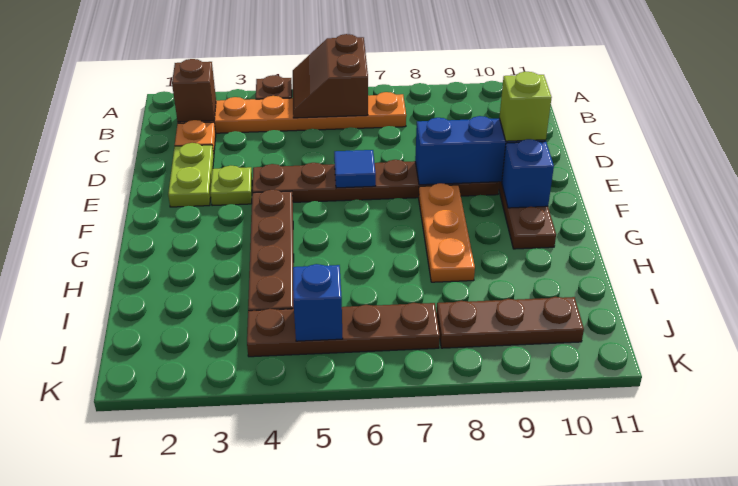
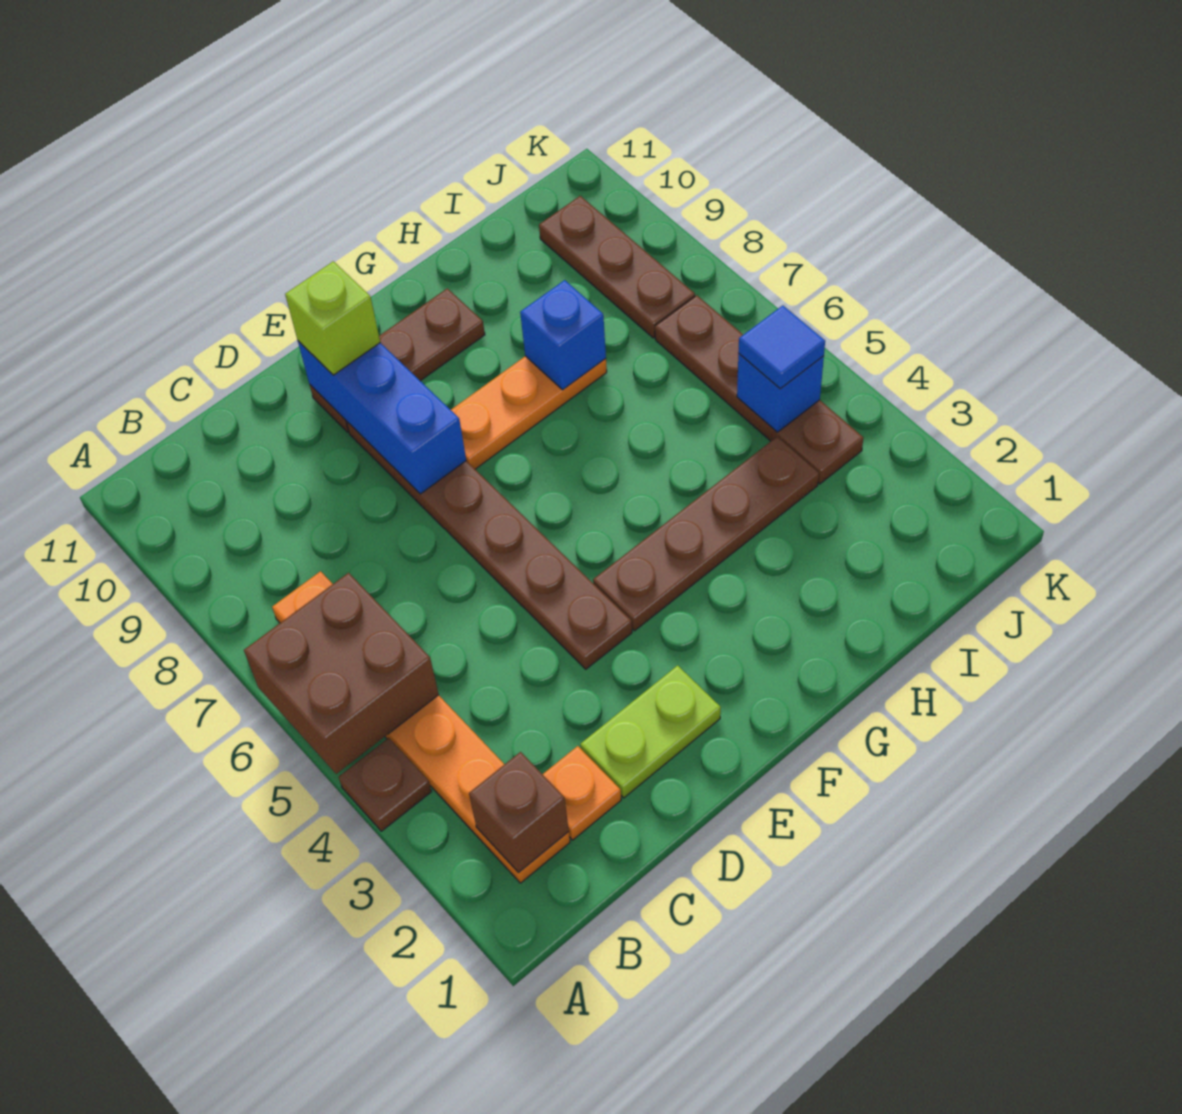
brown slope A5:B6 level 2 top 6 -> brown brick A5:B6 level 2
lime plate E3 level 1 -> none
blue tile E6 level 2 -> blue tile J5 level 3
blue brick F10 level 2 -> blue brick H8 level 2

